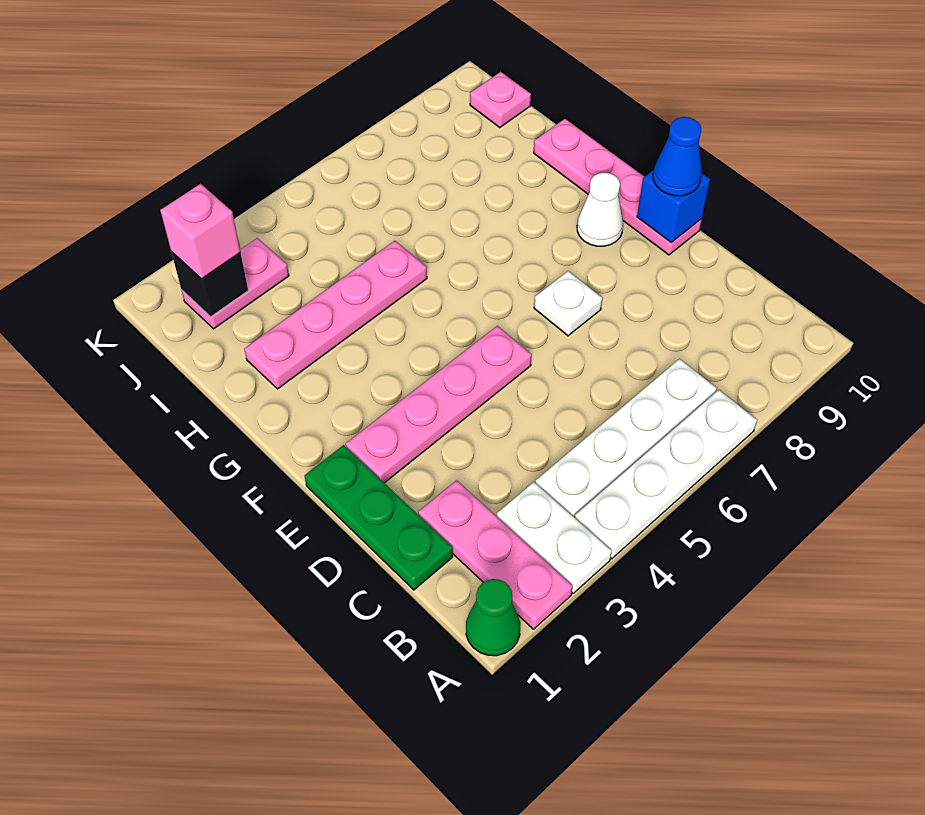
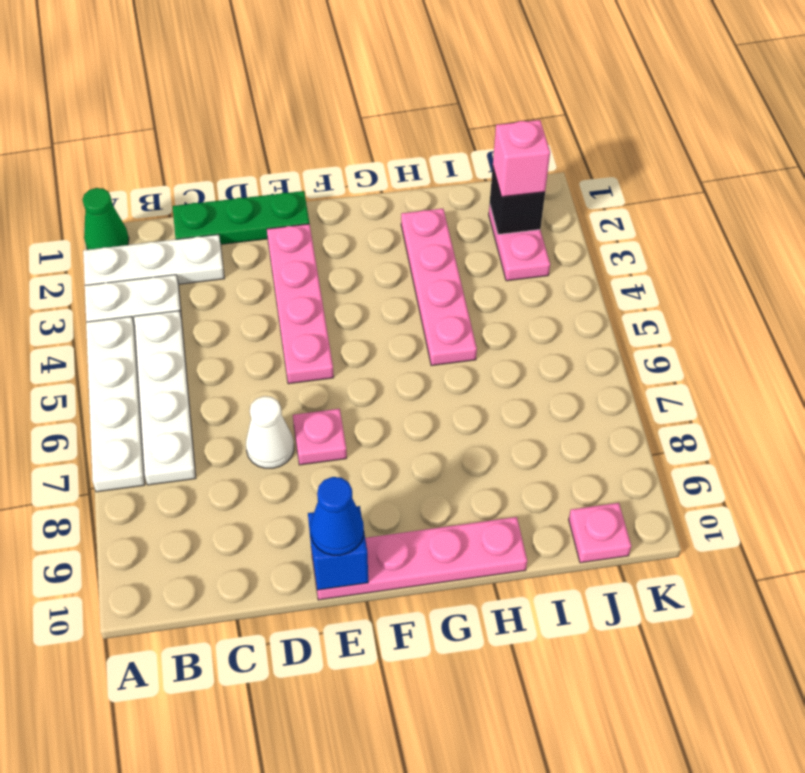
pink plate A2:C2 level 1 -> white plate A2:C2 level 1
white plate E7 level 1 -> pink plate E7 level 1
white cone F9 level 1 -> white cone D7 level 1

